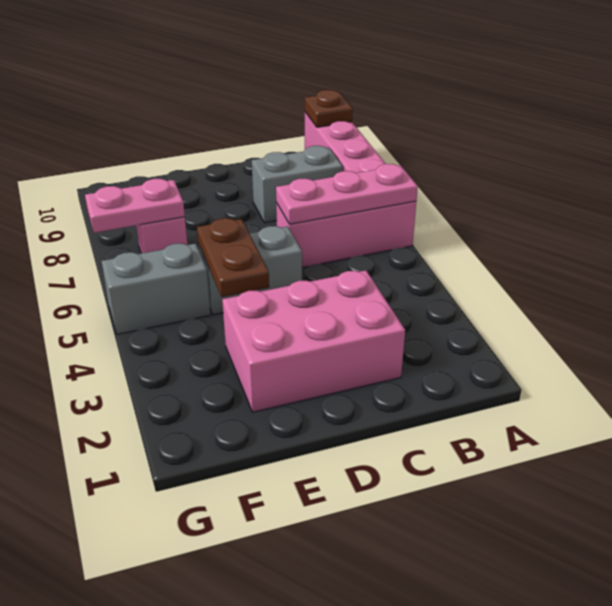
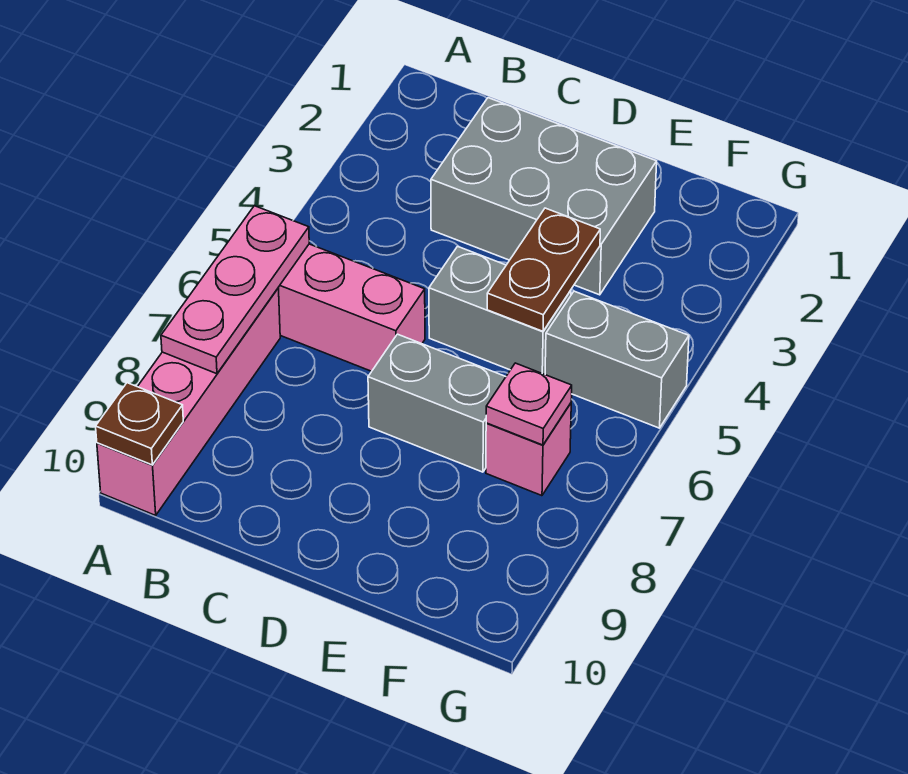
pink plate A6:C6 level 2 -> pink plate A6:A8 level 2
grey brick B8:C8 level 1 -> grey brick D7:E7 level 1
pink brick C2:E3 level 1 -> grey brick C2:E3 level 1
pink plate F7:G7 level 2 -> pink plate F7 level 2

